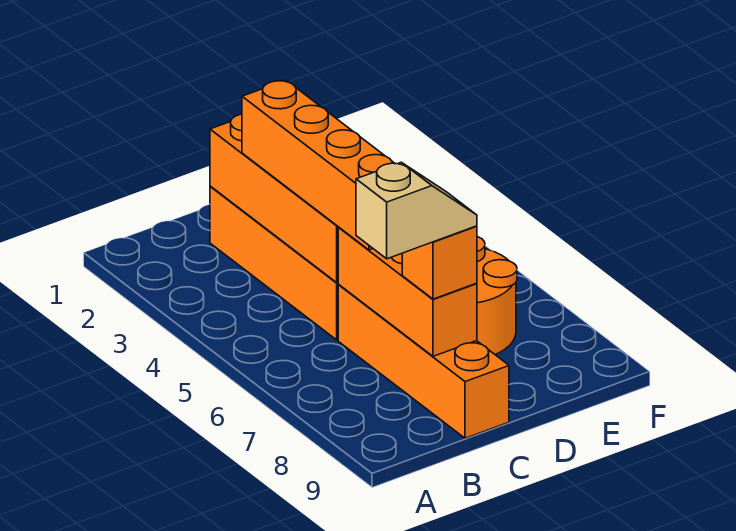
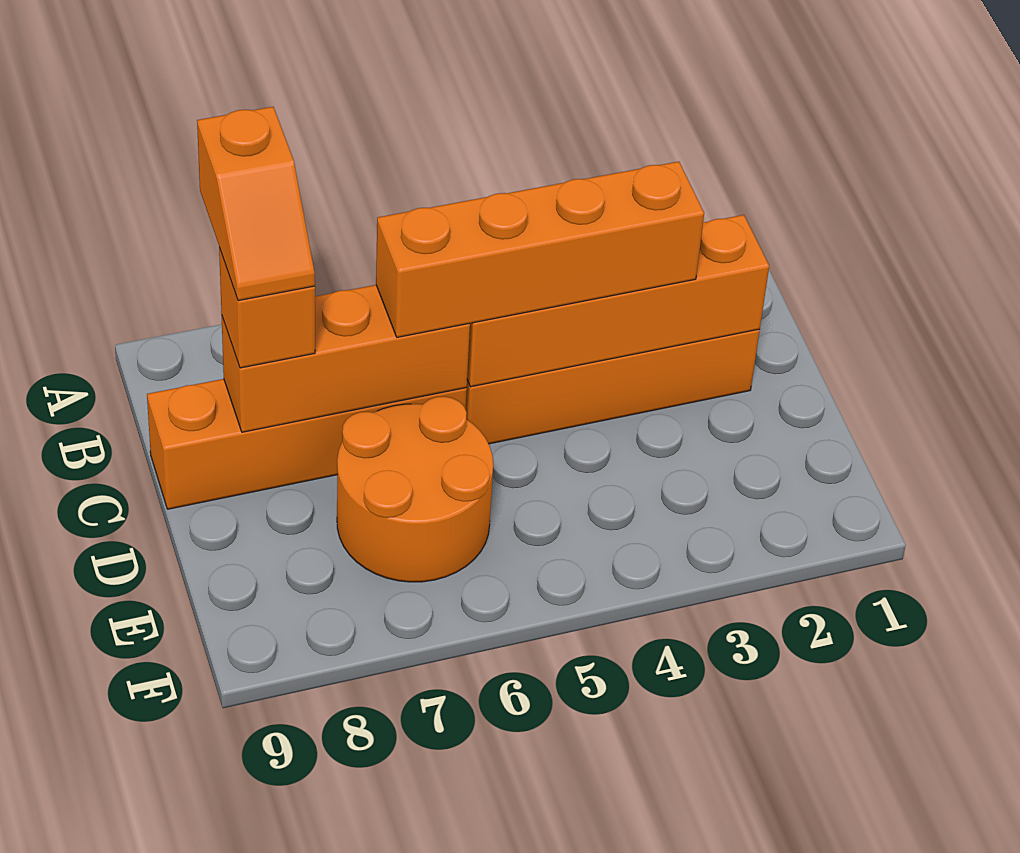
tan slope B8:C8 level 4 top B -> orange slope B8:C8 level 4 top B

